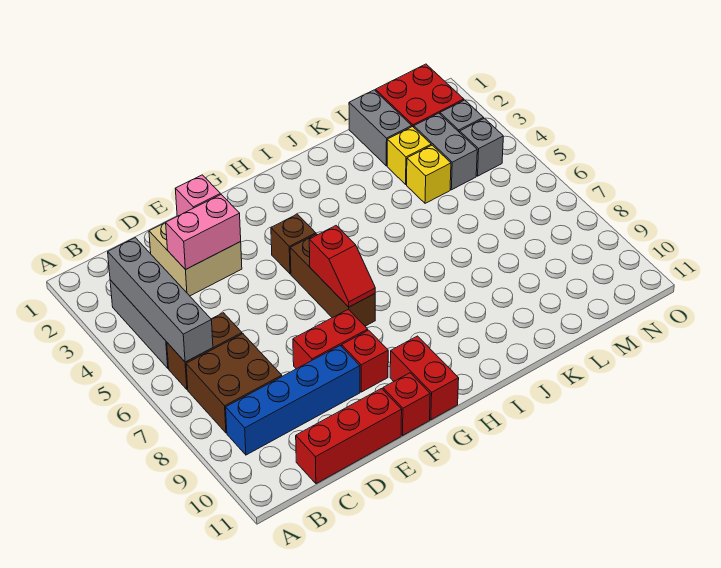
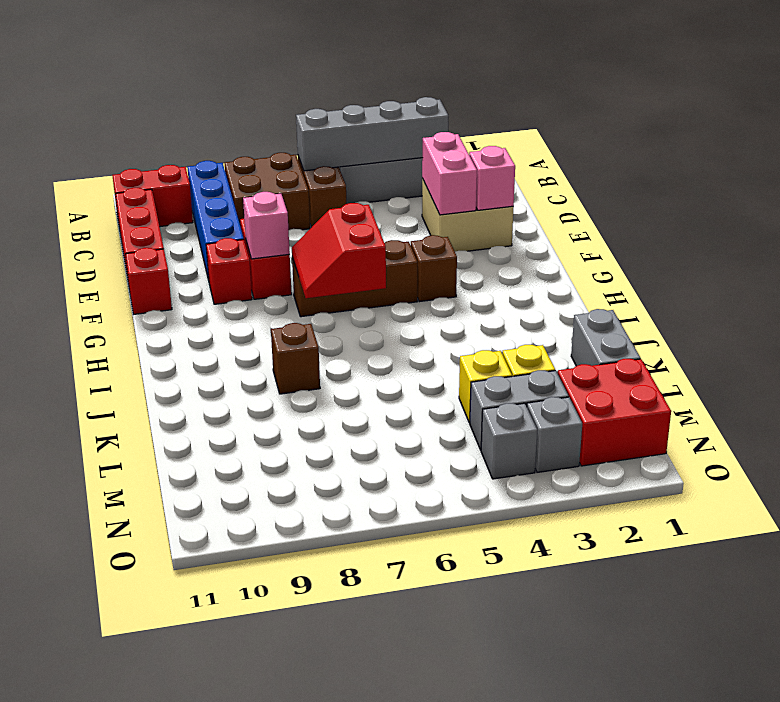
none -> pink brick F8 level 2
red slope G6:G7 level 2 top 6 -> red slope G6:H7 level 2 top 6
red brick G10:G11 level 1 -> red brick B10:B11 level 1
none -> brown brick J8 level 1
grey brick L1:L2 level 1 -> grey brick K1:L1 level 1

